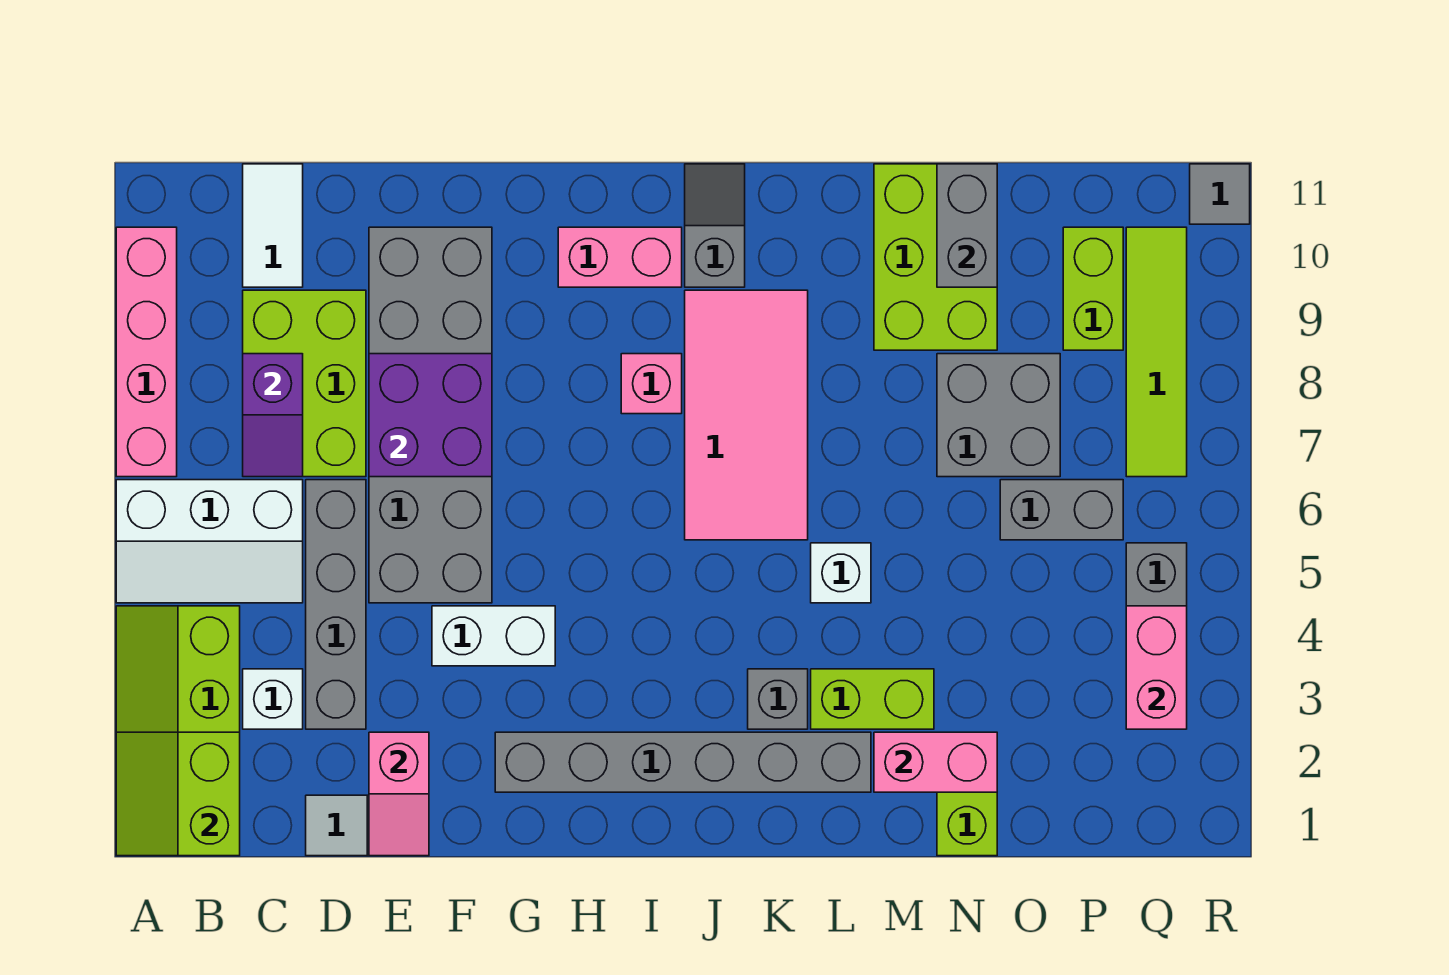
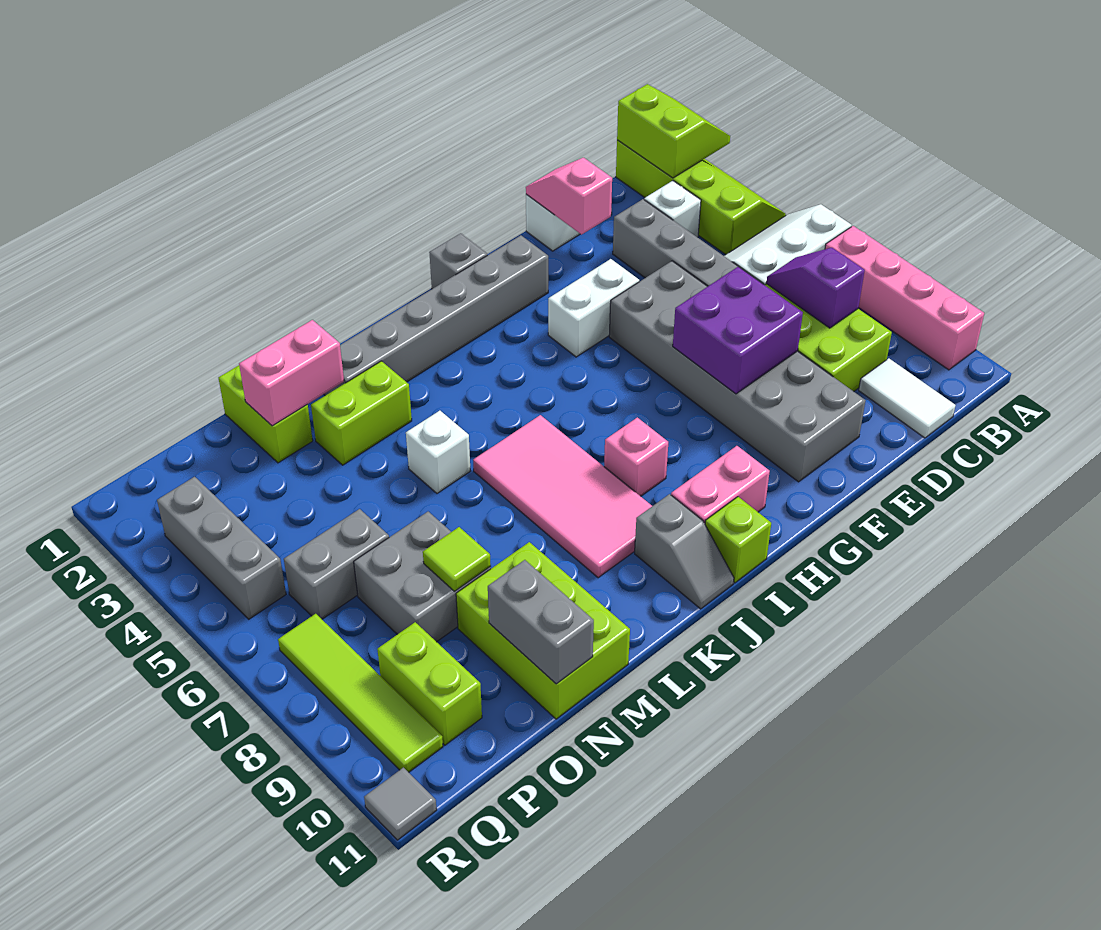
none -> lime brick I11 level 1
grey brick K3 level 1 -> grey brick H1 level 1
none -> lime tile N8 level 2
pink brick Q3:Q4 level 2 -> none

